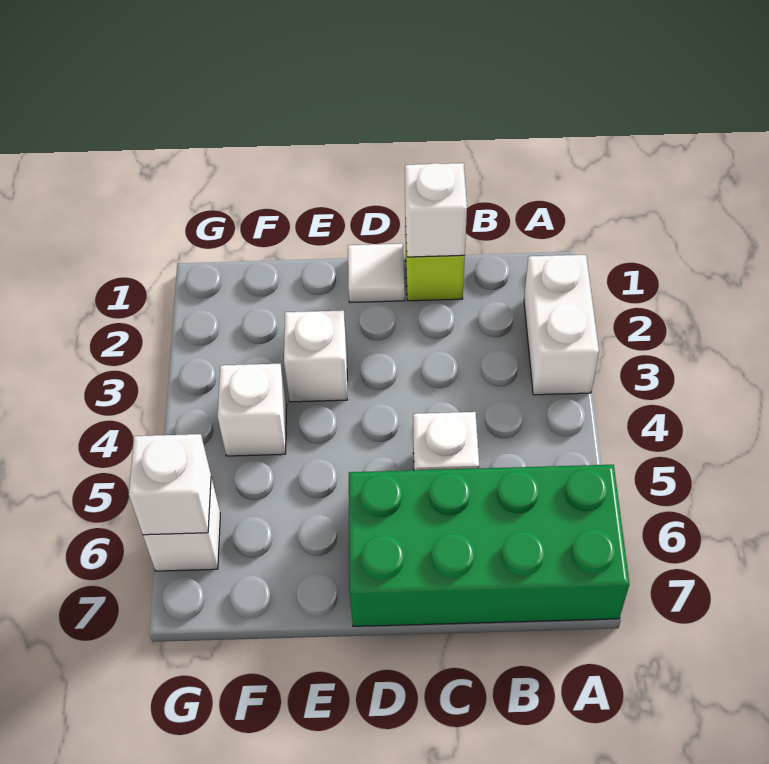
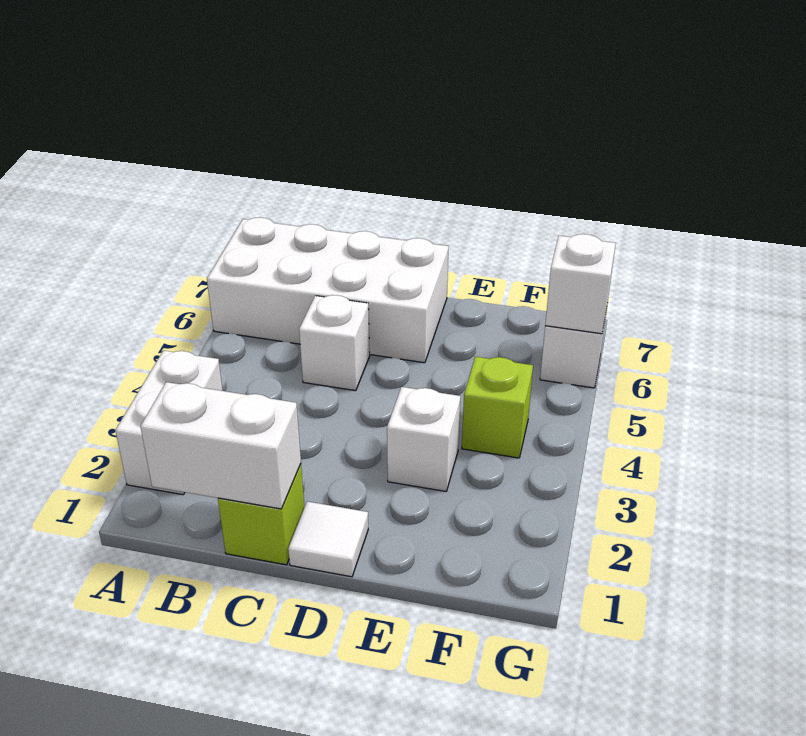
green brick A6:D7 level 1 -> white brick A6:D7 level 1
white brick C1 level 2 -> white brick B1:C1 level 2
white brick F4 level 1 -> lime brick F4 level 1

